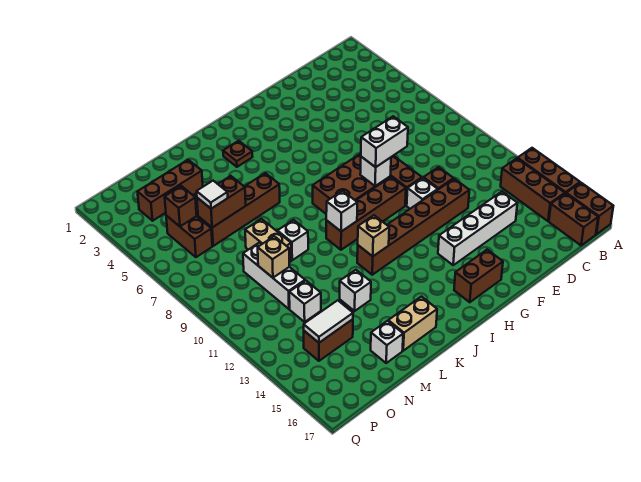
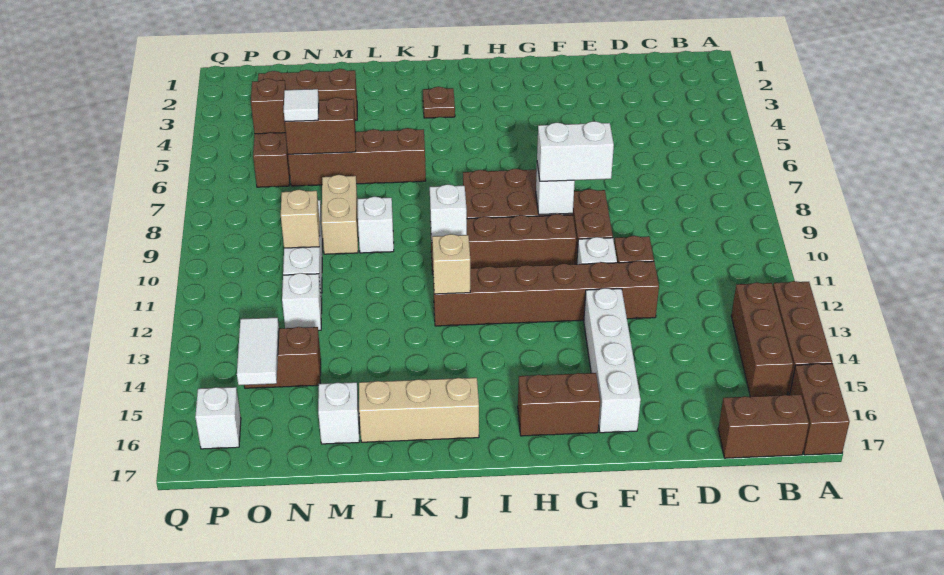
brown brick B16:B17 level 1 -> brown brick B17:C17 level 1
white brick D14:G14 level 1 -> white brick F13:F16 level 1
tan brick K16:L16 level 1 -> tan brick J16:L16 level 1
white brick L13 level 1 -> white brick P16 level 1
white tile N14:O14 level 2 -> white tile O14:O15 level 2

